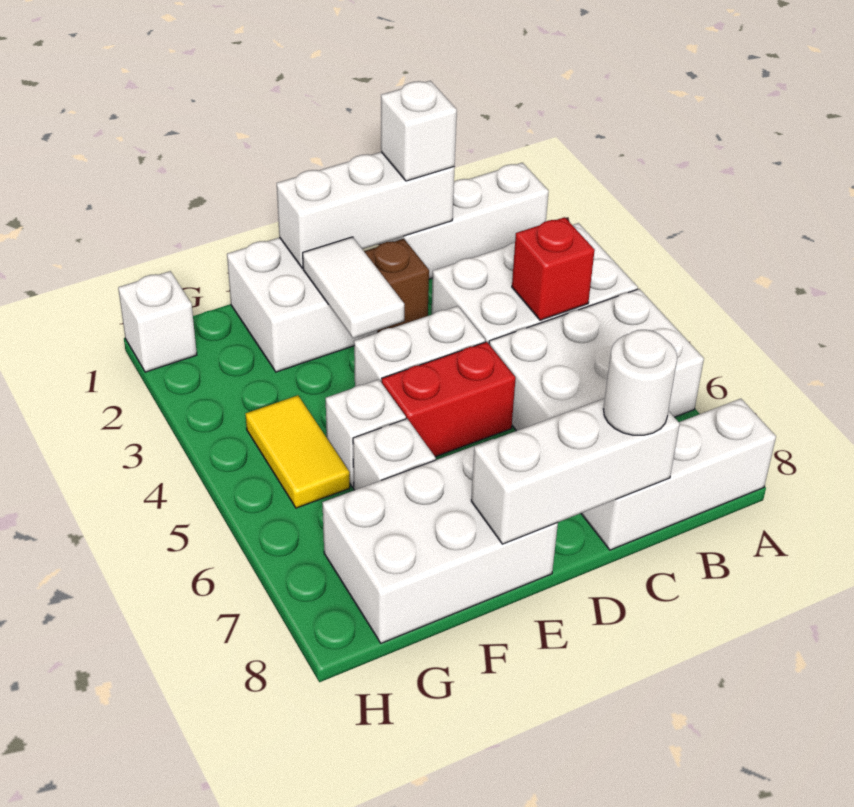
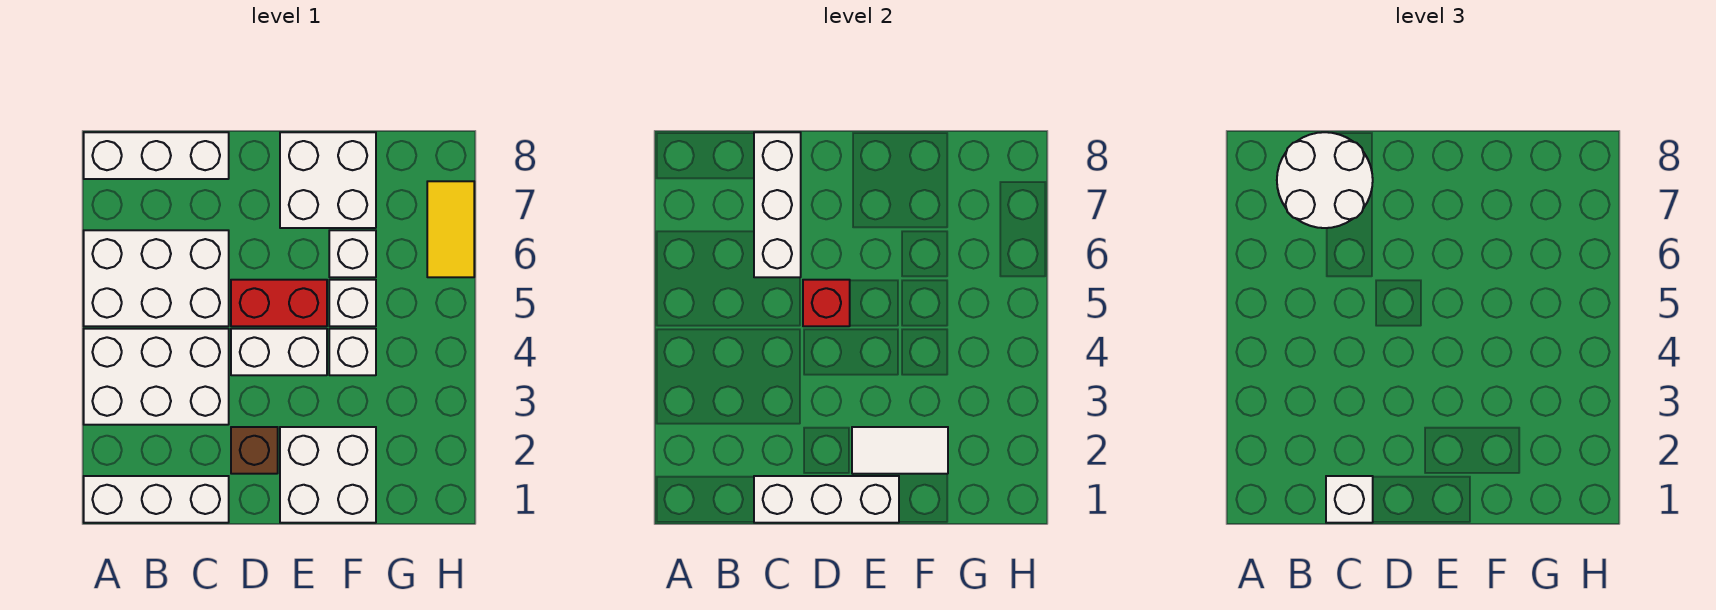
red brick B4 level 2 -> red brick D5 level 2
white brick C8:E8 level 2 -> white brick C6:C8 level 2
white round brick C8 level 3 -> white round brick B7:C8 level 3
white tile E2:E3 level 2 -> white tile E2:F2 level 2
white brick E7:G8 level 1 -> white brick E7:F8 level 1
yellow tile G4:G5 level 1 -> yellow tile H6:H7 level 1
white brick H1 level 1 -> white brick F4 level 1

